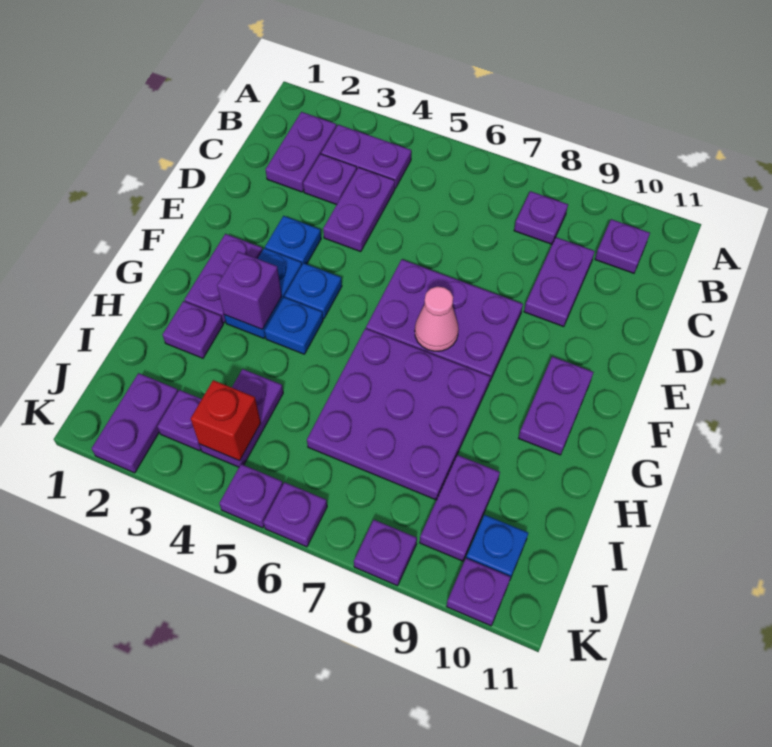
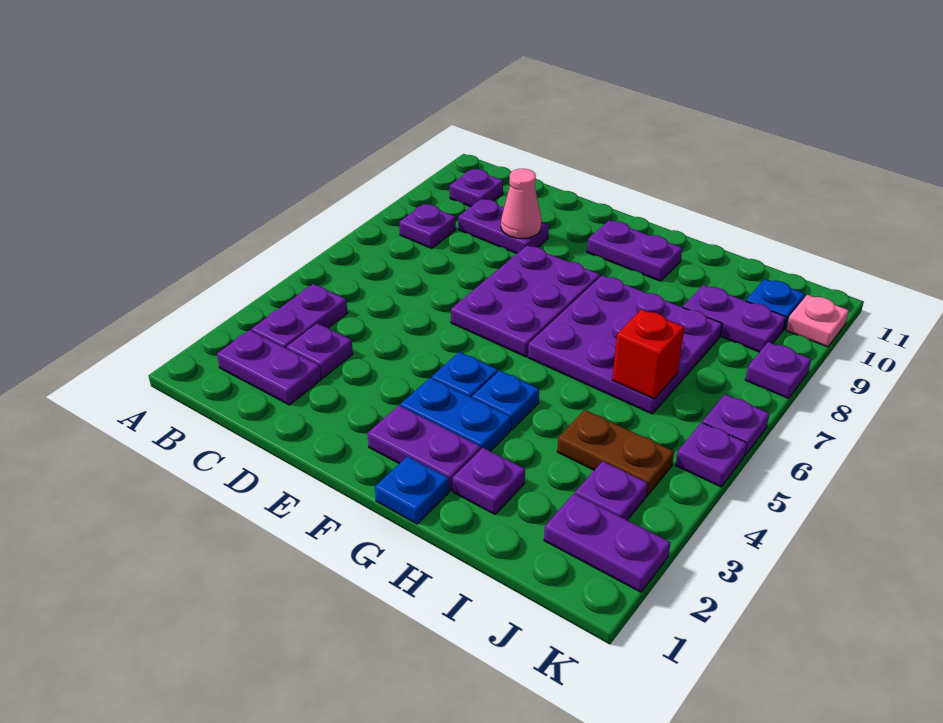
purple plate C4:D4 level 1 -> none
blue plate E3 level 1 -> blue plate G1 level 1
pink cone F7 level 2 -> pink cone D9 level 2
purple brick G3 level 2 -> none
purple plate I4:J4 level 1 -> brown plate I4:J4 level 1
red brick J4 level 2 -> red brick I6 level 2
purple plate K10 level 1 -> pink plate K10 level 1

